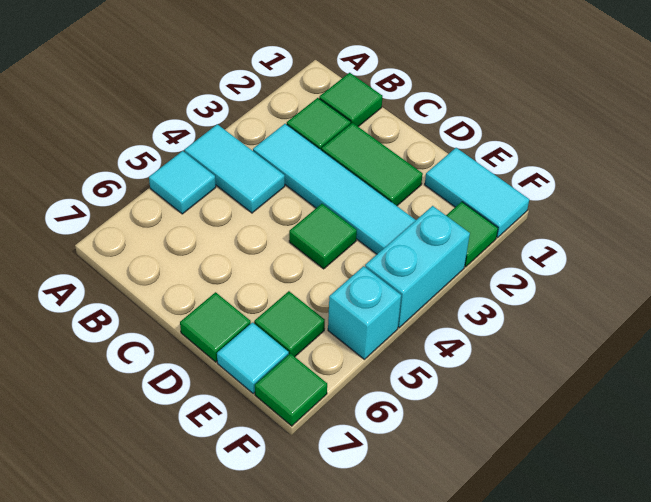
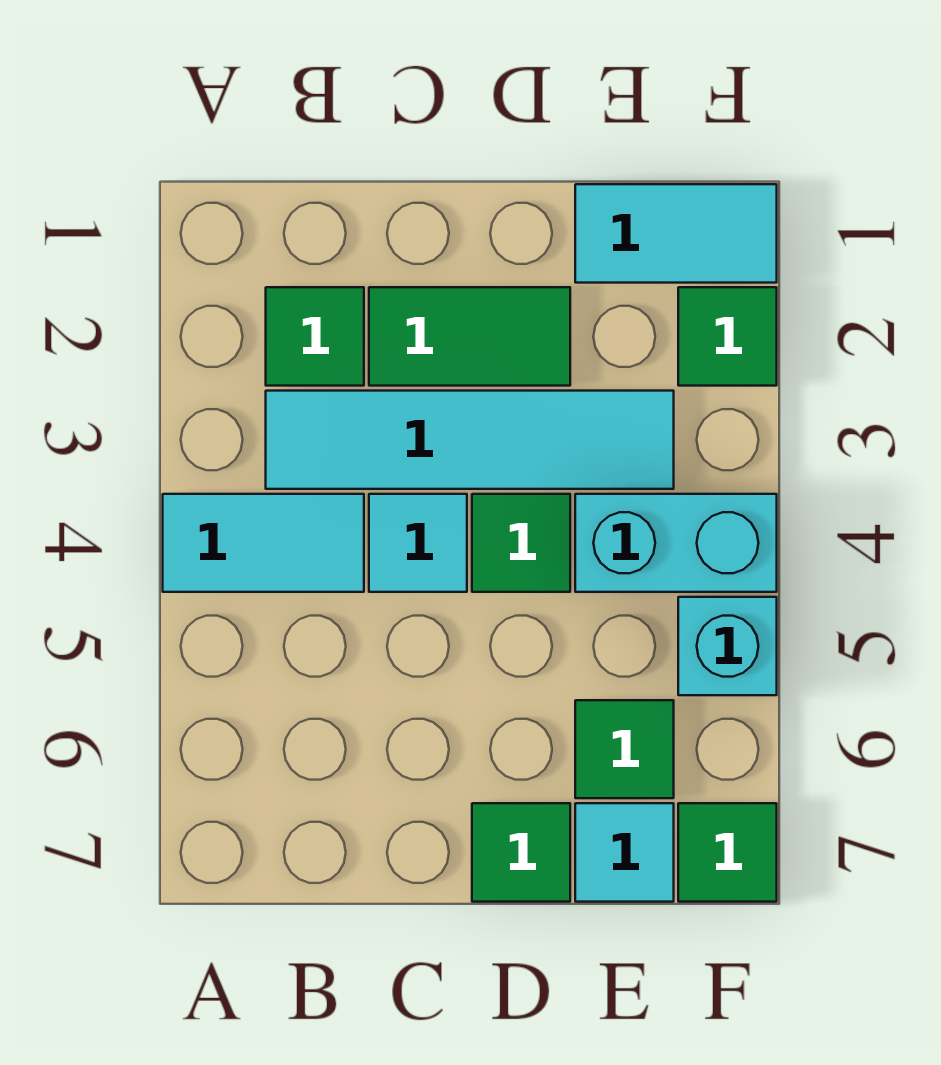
cyan tile A5 level 1 -> cyan tile C4 level 1
green tile B1 level 1 -> none
cyan brick F3:F4 level 1 -> cyan brick E4:F4 level 1

